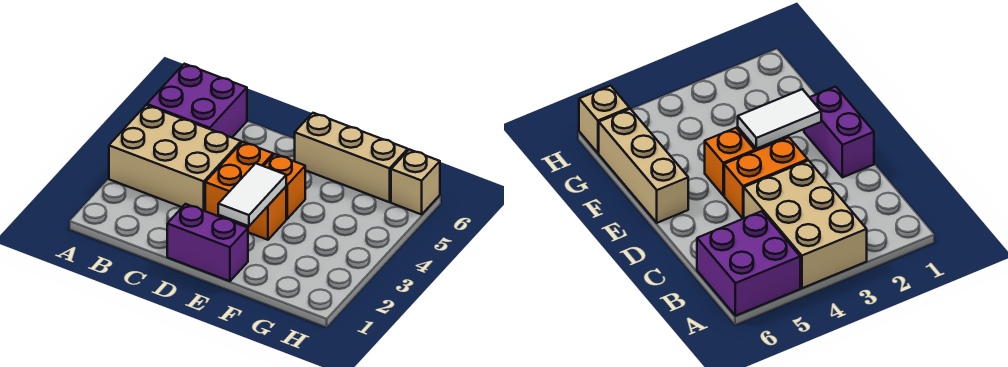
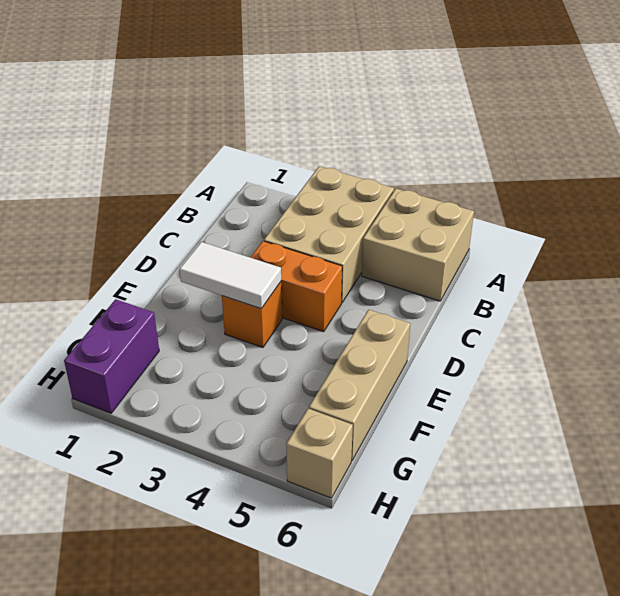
purple brick A5:B6 level 1 -> tan brick A5:B6 level 1
purple brick D1:E1 level 1 -> purple brick G1:H1 level 1
orange brick E4 level 1 -> none

